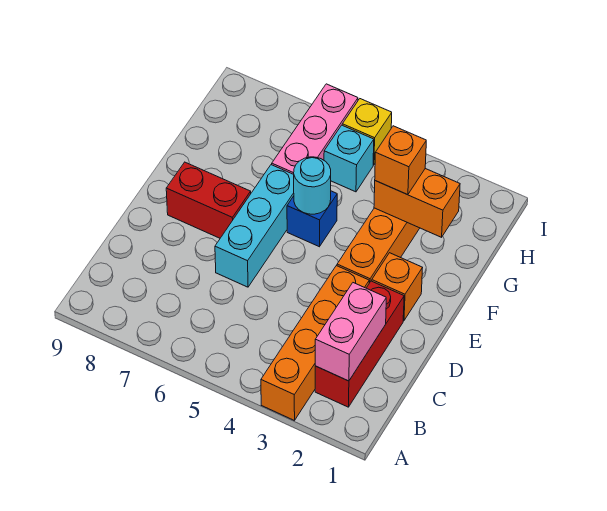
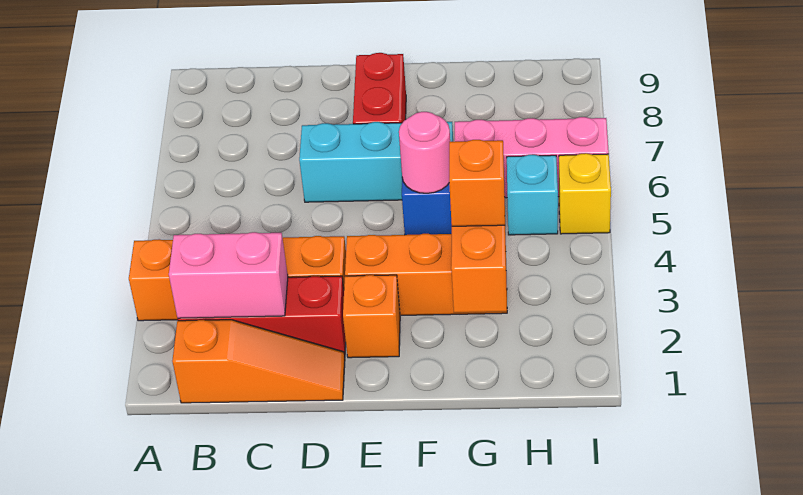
none -> orange slope B1:D1 level 1 top B
cyan round brick F5 level 2 -> pink round brick F5 level 2

